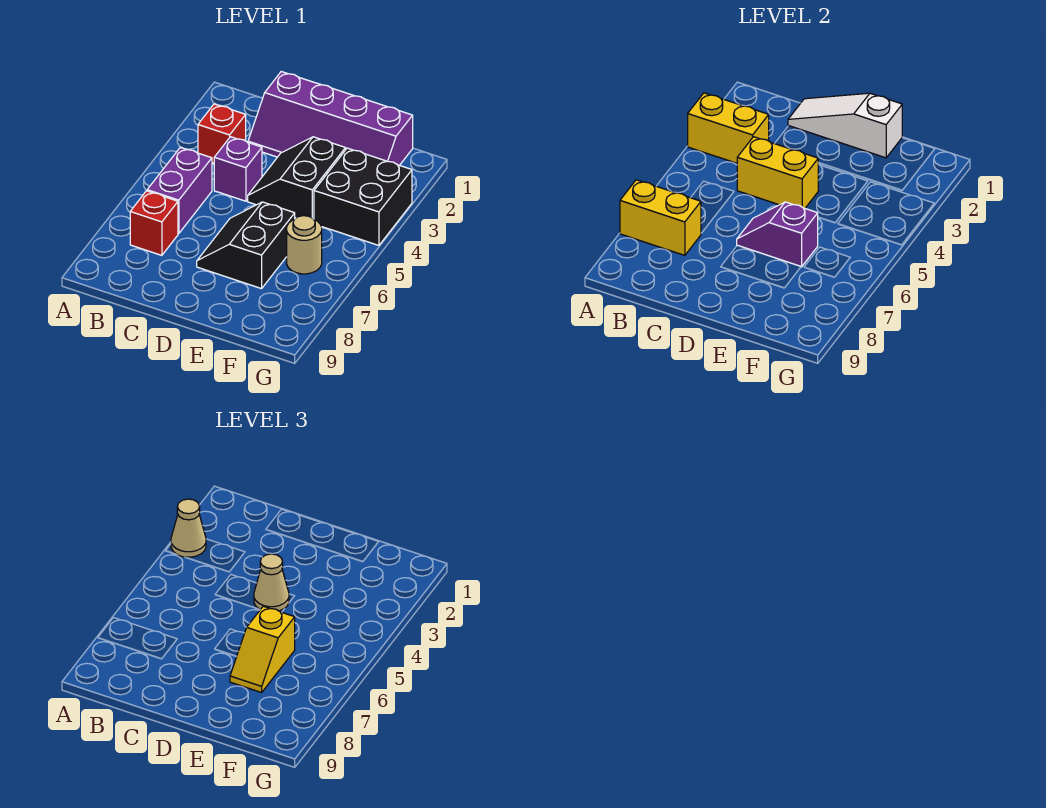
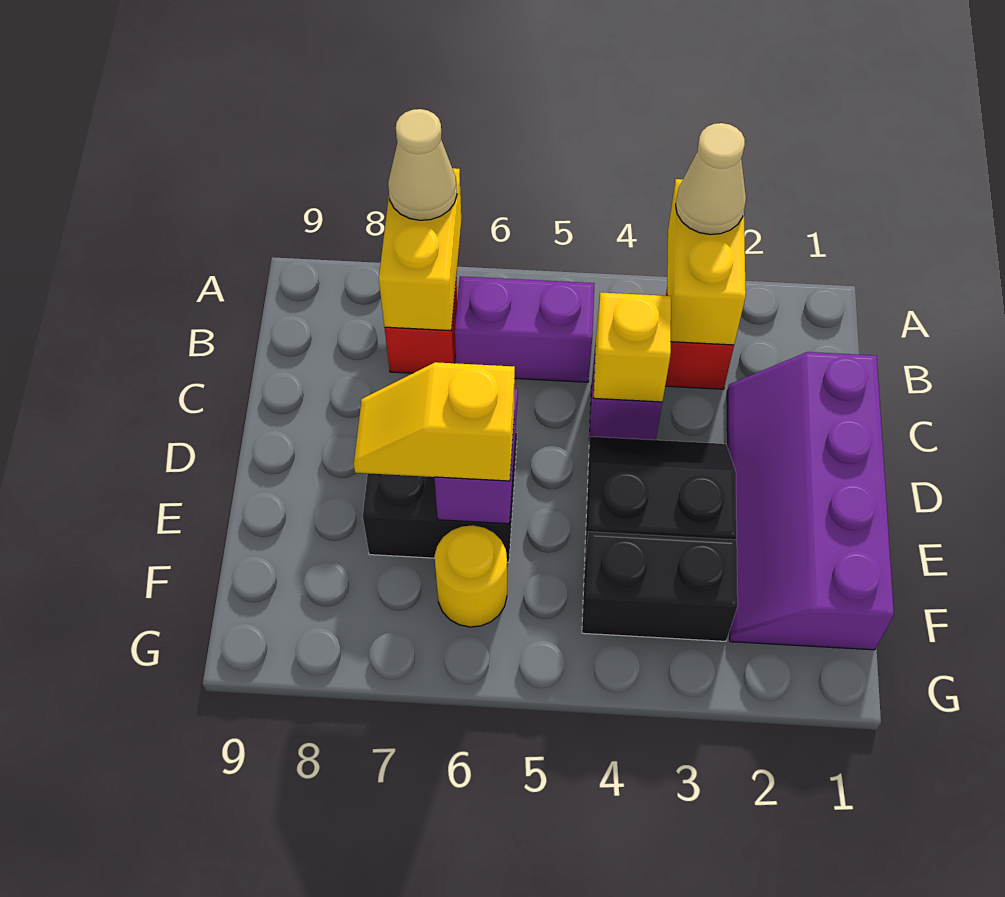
white slope C1:E1 level 2 top E -> none
yellow brick C4:D4 level 2 -> yellow brick C4 level 2
tan cone D4 level 3 -> tan cone A7 level 3
black brick F3:G4 level 1 -> black brick F3:F4 level 1
tan round brick F6 level 1 -> yellow round brick F6 level 1

